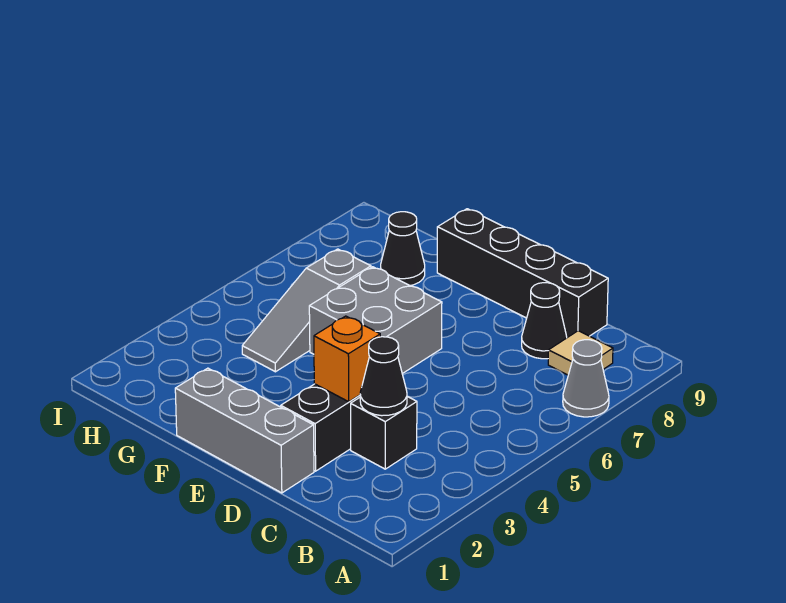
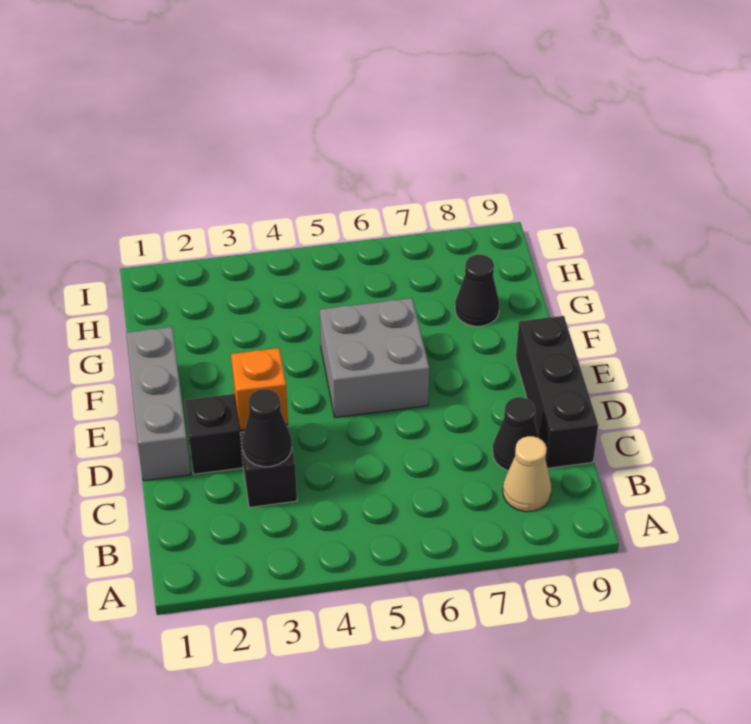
grey cone A7 level 1 -> none
tan tile B8 level 1 -> tan cone B8 level 1
black brick C9:F9 level 1 -> black brick C9:E9 level 1
grey slope G4:G6 level 1 top 6 -> none

